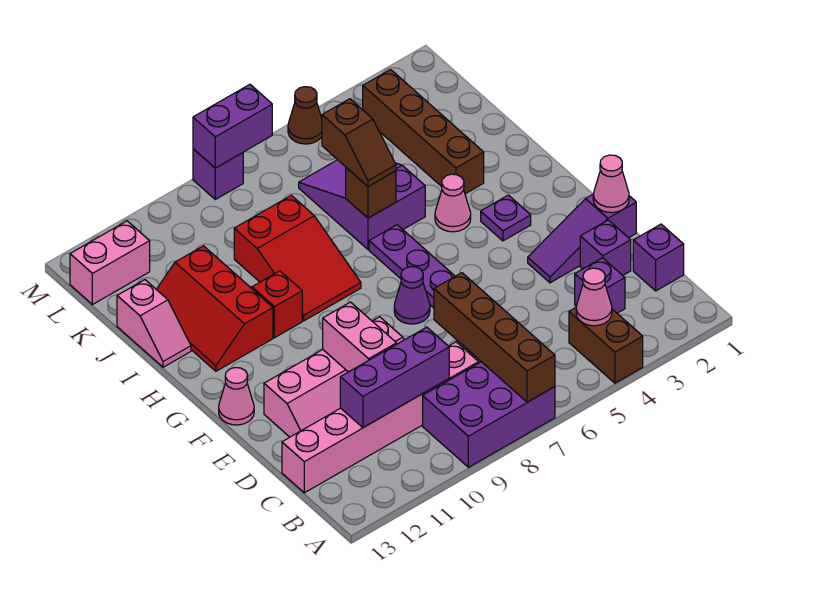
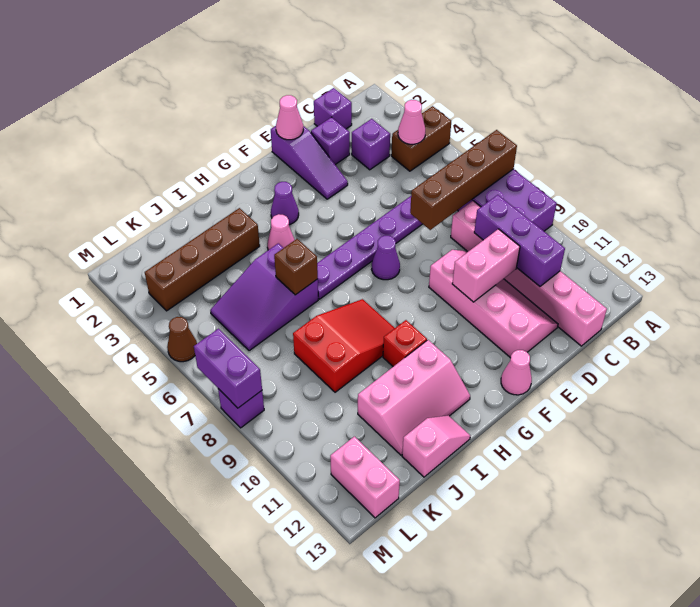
purple plate G3 level 1 -> purple cone G3 level 1
red slope H11:J12 level 1 top 11 -> pink slope H11:J12 level 1 top 11
brown slope I6:J6 level 3 top J -> none

